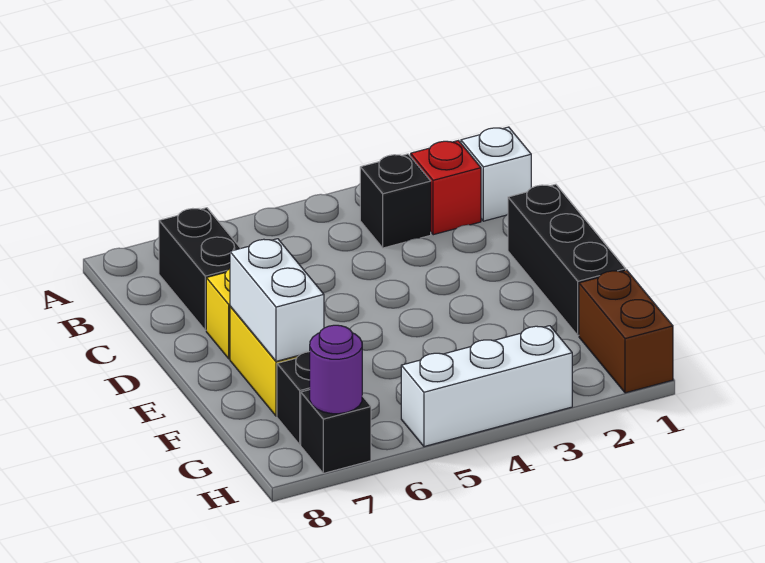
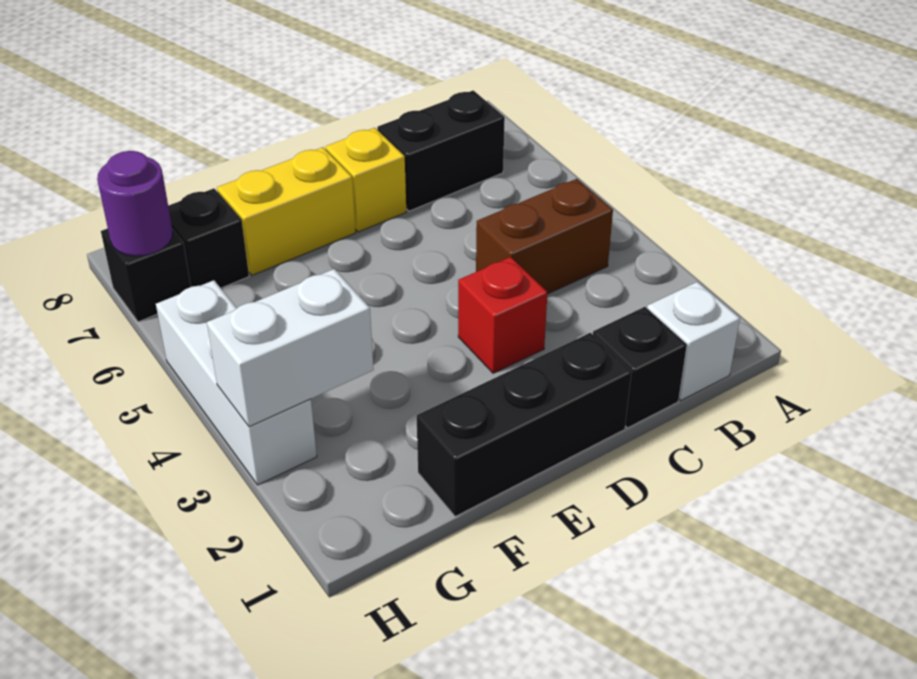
red brick B2 level 1 -> red brick D3 level 1
black brick B3 level 1 -> black brick C1 level 1
white brick E7:F7 level 2 -> white brick G3:H3 level 2
brown brick G1:H1 level 1 -> brown brick B4:C4 level 1

